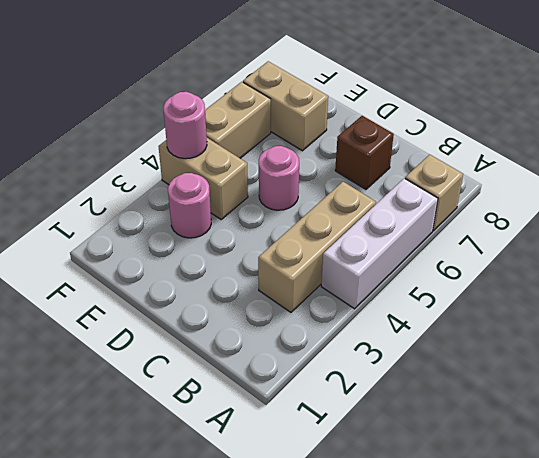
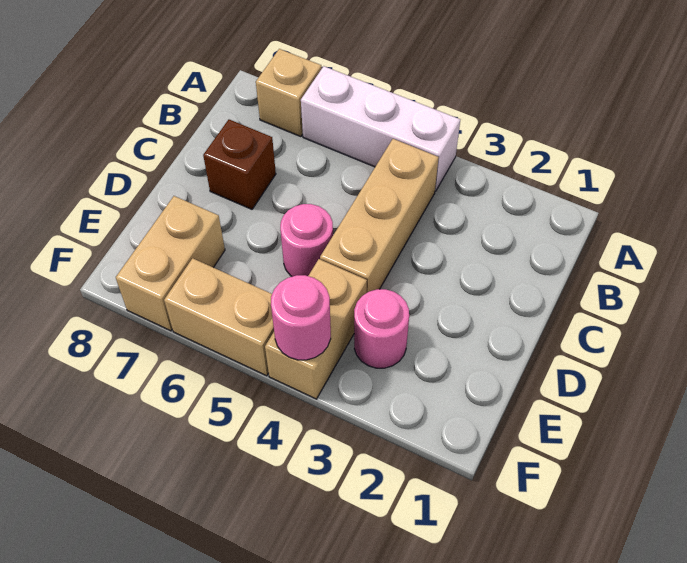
tan brick B3:B5 level 1 -> tan brick B4:D4 level 1

